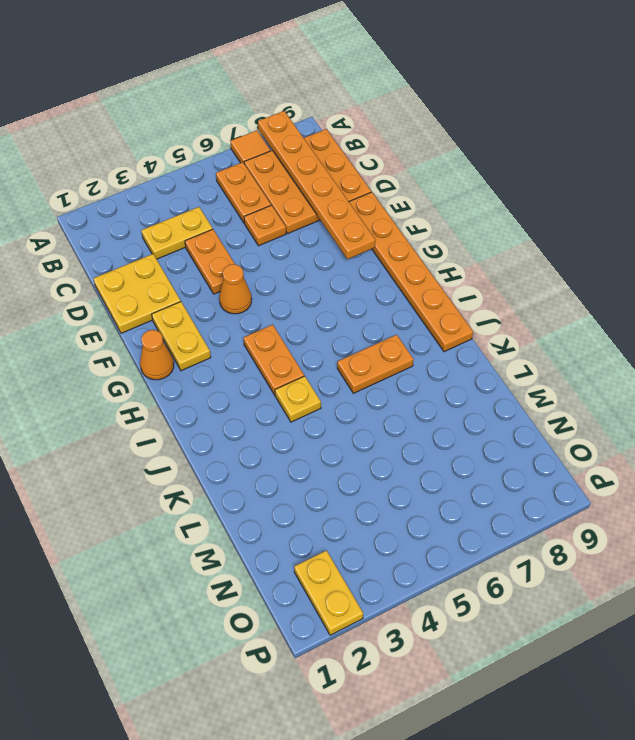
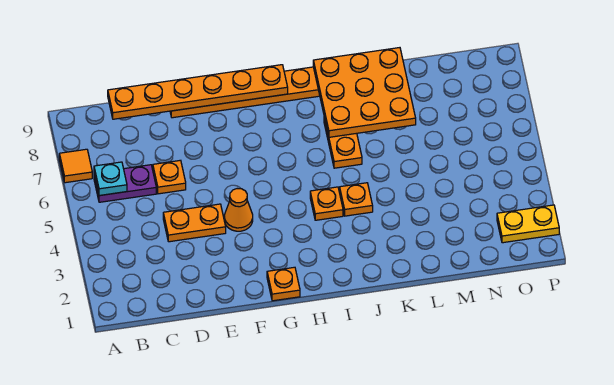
orange plate A8:F8 level 2 -> orange plate C9:H9 level 2
orange plate B6:C6 level 1 -> purple plate B6:C6 level 1
none -> cyan plate B6 level 2
orange plate B7:D9 level 1 -> orange plate J7:L9 level 2
yellow plate C3:C4 level 1 -> none
yellow plate D1:E2 level 1 -> none
yellow plate F2:G2 level 1 -> none
orange cone G1 level 1 -> orange plate G1 level 1
orange plate H4:I4 level 1 -> orange plate I4 level 1
yellow plate J4 level 1 -> orange plate J4 level 1

